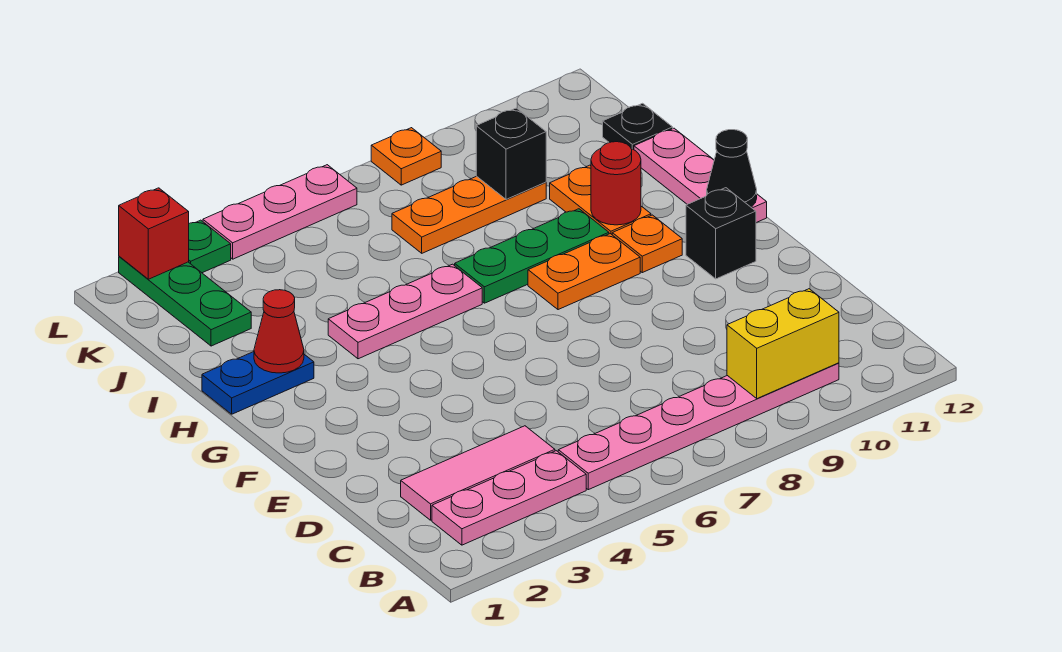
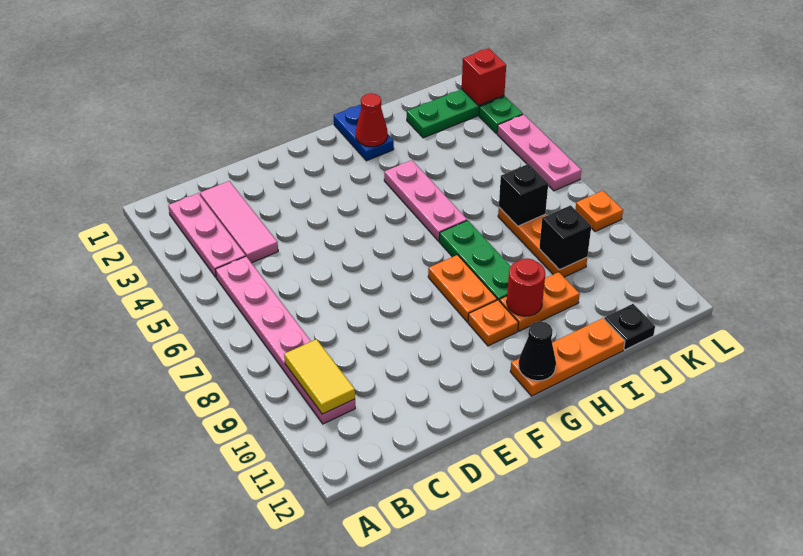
yellow brick B9:B10 level 2 -> yellow tile B9:B10 level 2
black brick F11 level 1 -> black brick J7 level 2
pink plate G12:I12 level 1 -> orange plate G12:I12 level 1

